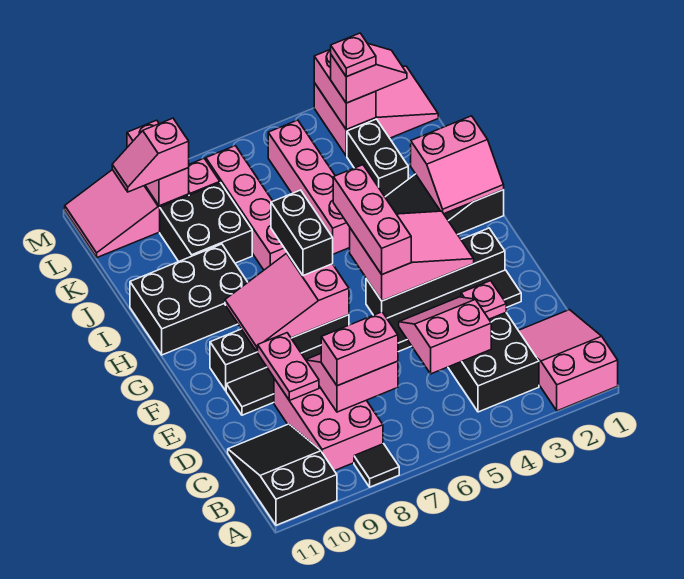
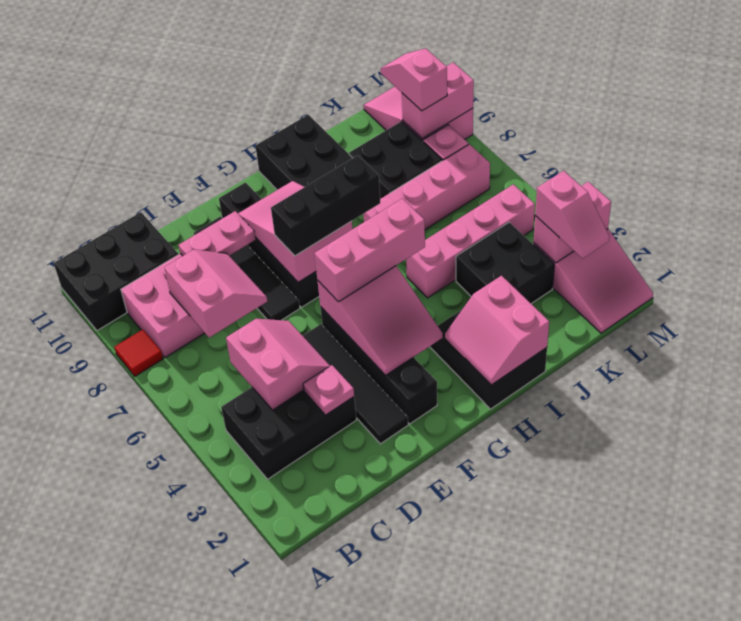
pink slope A1:C2 level 1 top A -> none
black tile A8 level 1 -> red tile A8 level 1
black slope A10:C11 level 1 top A -> black brick A10:C11 level 1
pink brick C7:C8 level 3 -> none
black brick G7:H7 level 3 -> black brick F7:H7 level 3
black brick J3:K3 level 1 -> black brick J3:K4 level 1
pink plate L3 level 4 -> none

